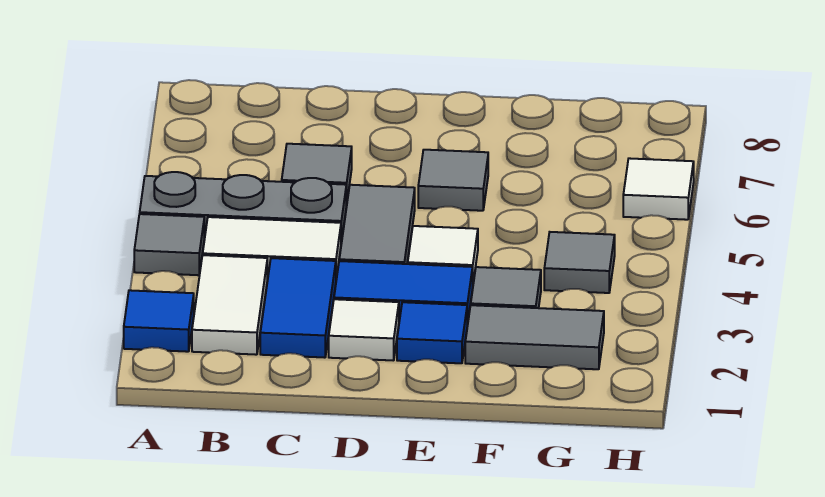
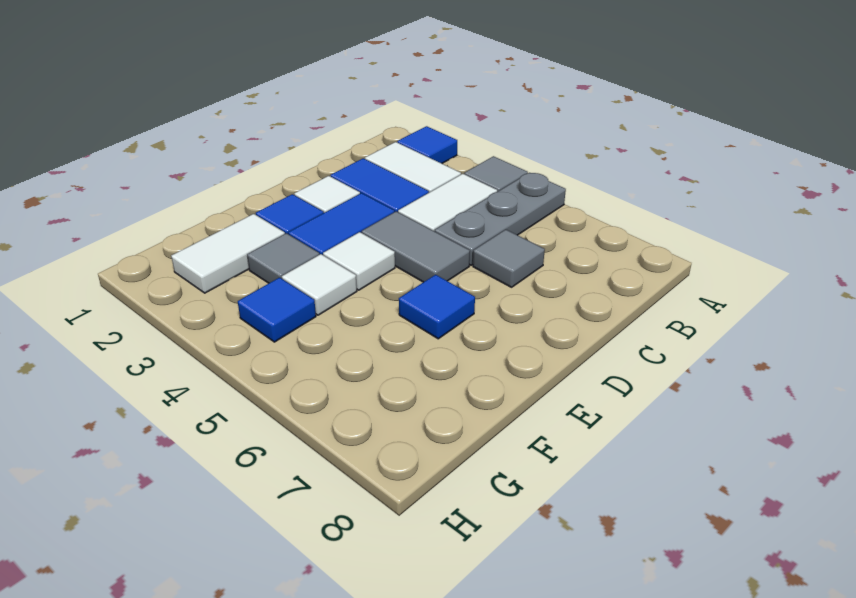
grey tile E6 level 1 -> blue tile E6 level 1
grey tile F2:G2 level 1 -> white tile F2:G2 level 1
grey tile G4 level 1 -> blue tile G4 level 1
white tile H6 level 1 -> white tile F4 level 1

